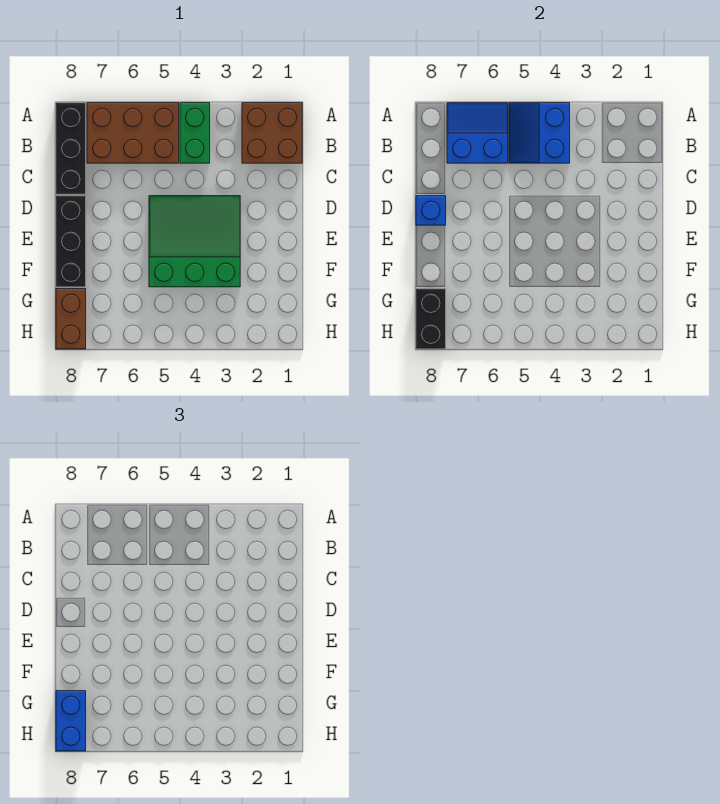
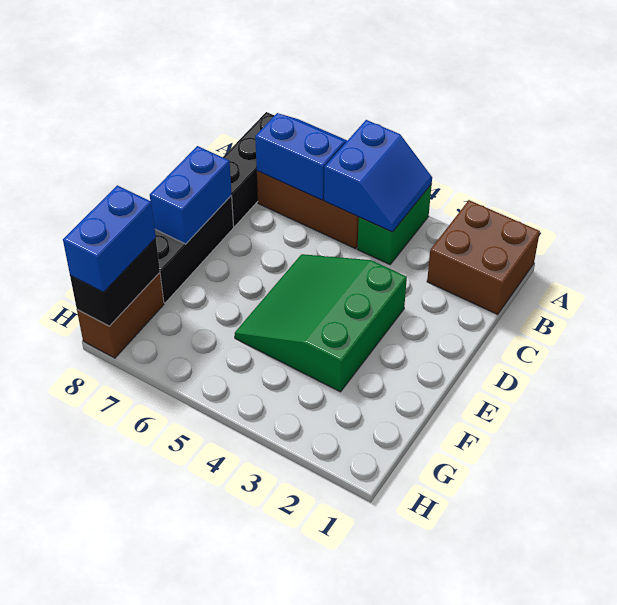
blue slope A4:B5 level 2 top 4 -> blue slope A4:B5 level 2 top 5
green slope D3:F5 level 1 top F -> green slope D3:F5 level 1 top 3
blue brick D8 level 2 -> blue brick D8:E8 level 2

